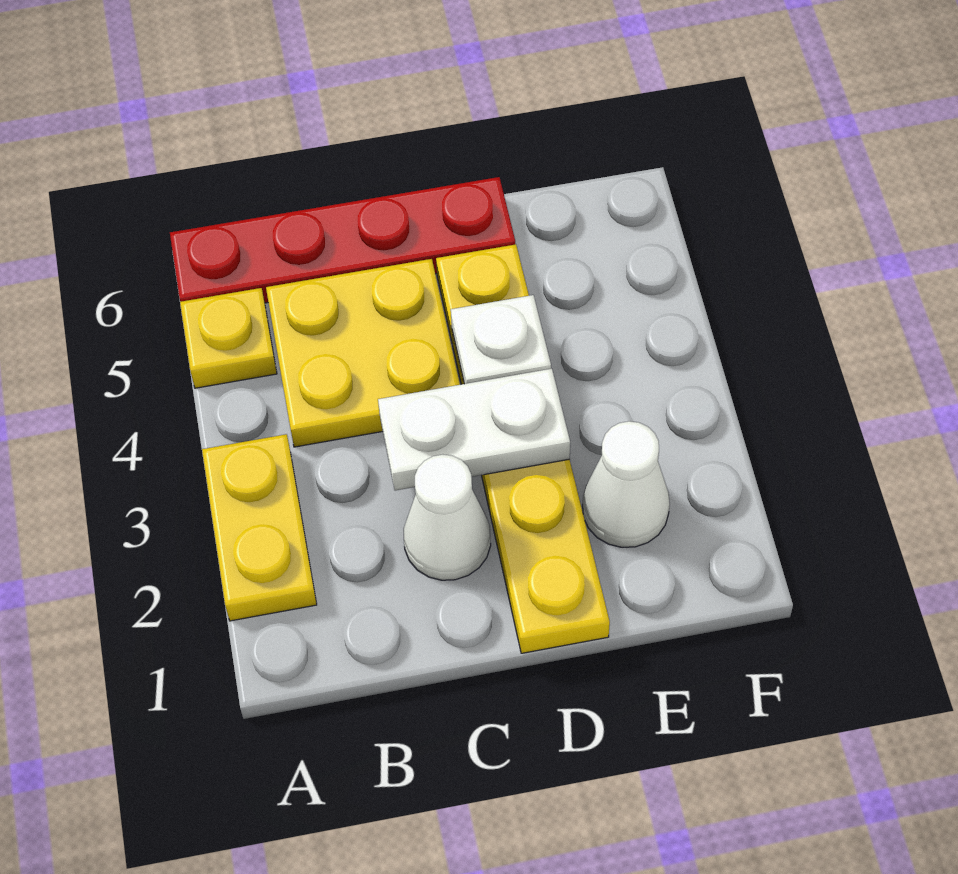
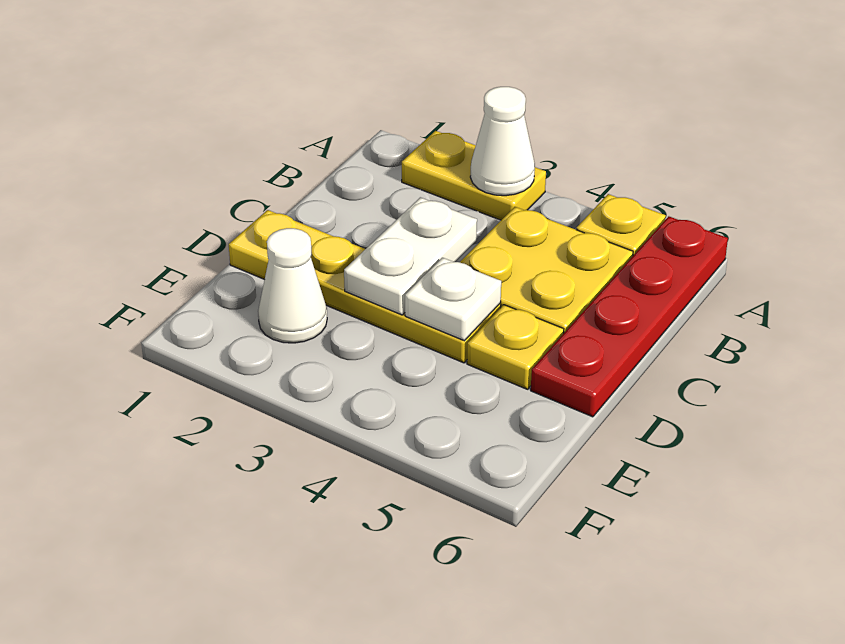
white cone C2 level 1 -> white cone A3 level 2

